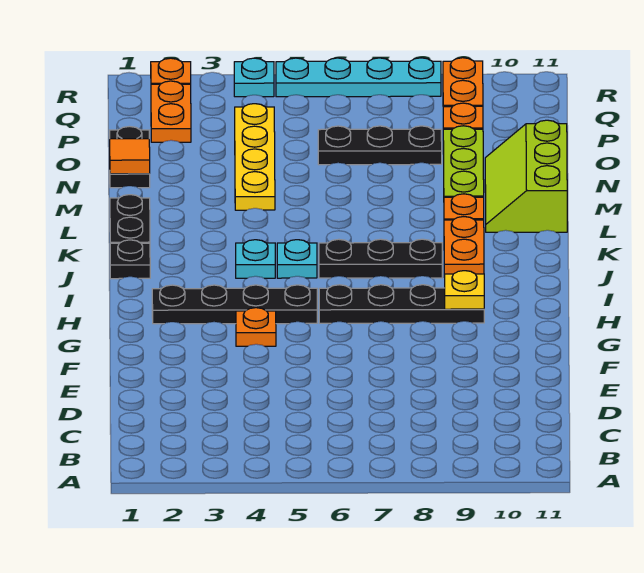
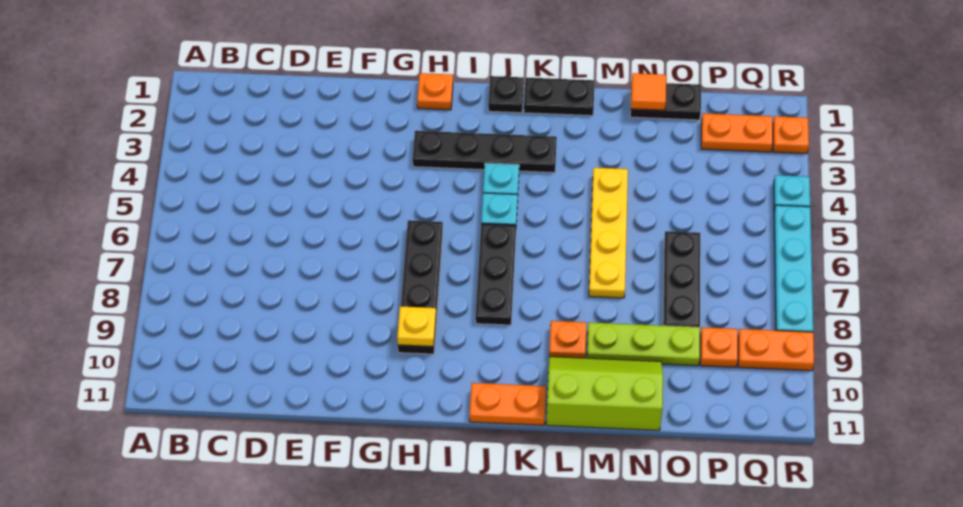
orange plate G4 level 1 -> orange plate H1 level 1
black plate H2:H5 level 1 -> black plate H3:K3 level 1
orange plate J9:K9 level 1 -> orange plate J11:K11 level 1
yellow plate M4:P4 level 1 -> yellow plate M4:M7 level 1

